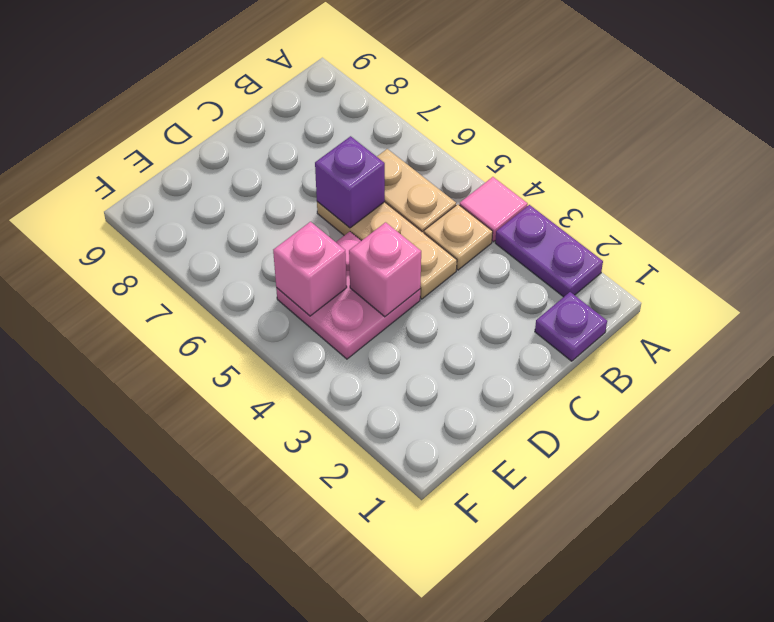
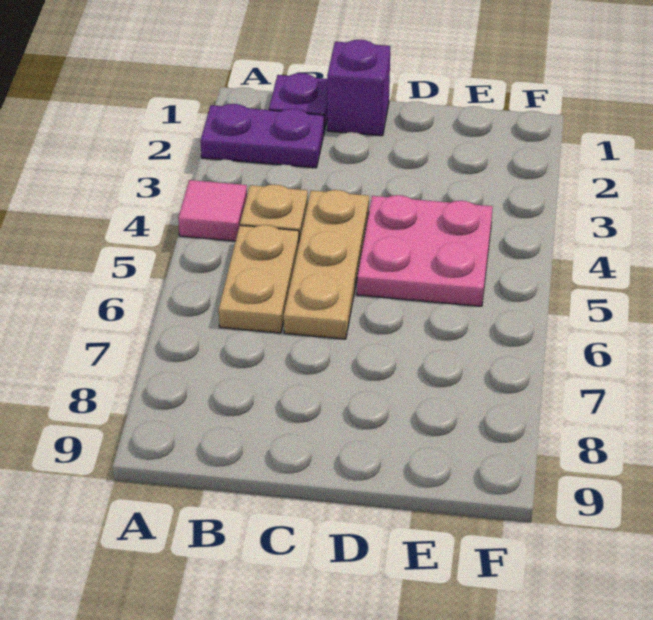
purple plate A2:A3 level 1 -> purple plate A2:B2 level 1
purple brick C6 level 2 -> purple brick C1 level 1
pink brick D4 level 2 -> none
pink brick E5 level 2 -> none

